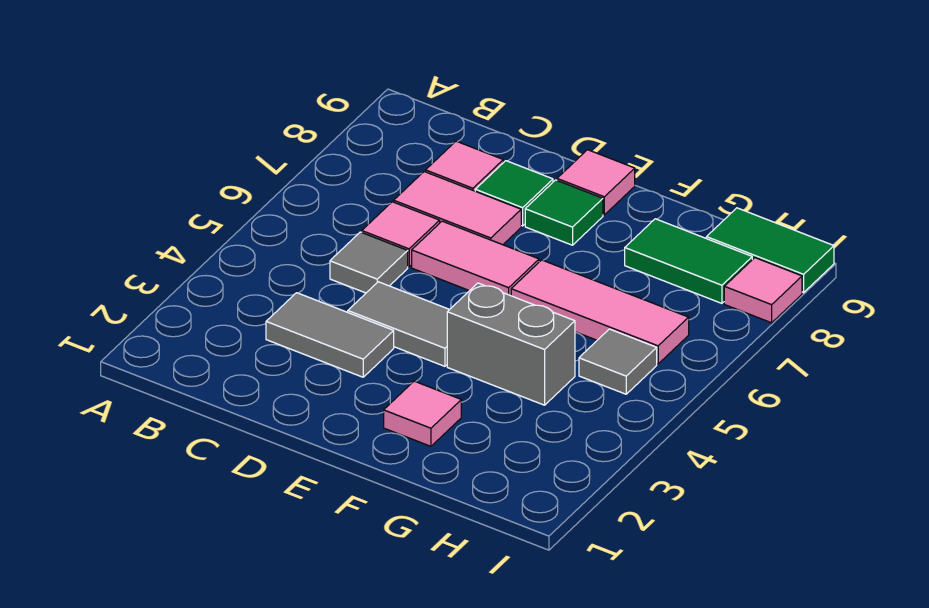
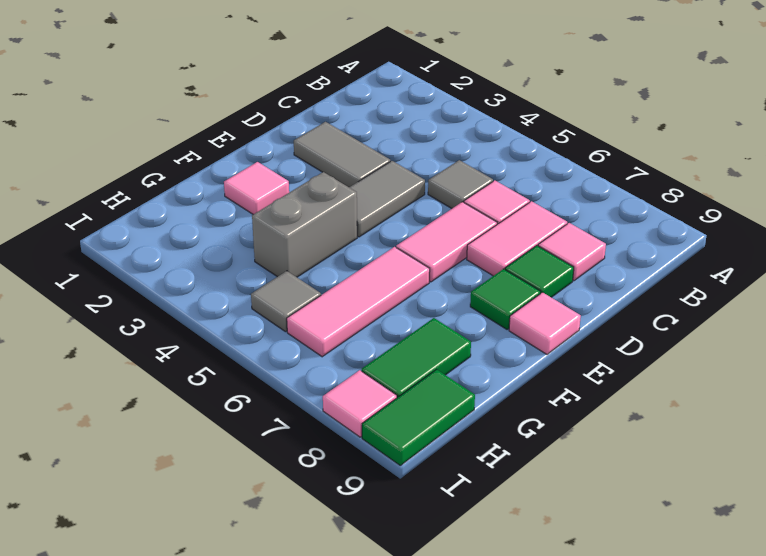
grey tile C3:D3 level 1 -> grey tile D2:D3 level 1

